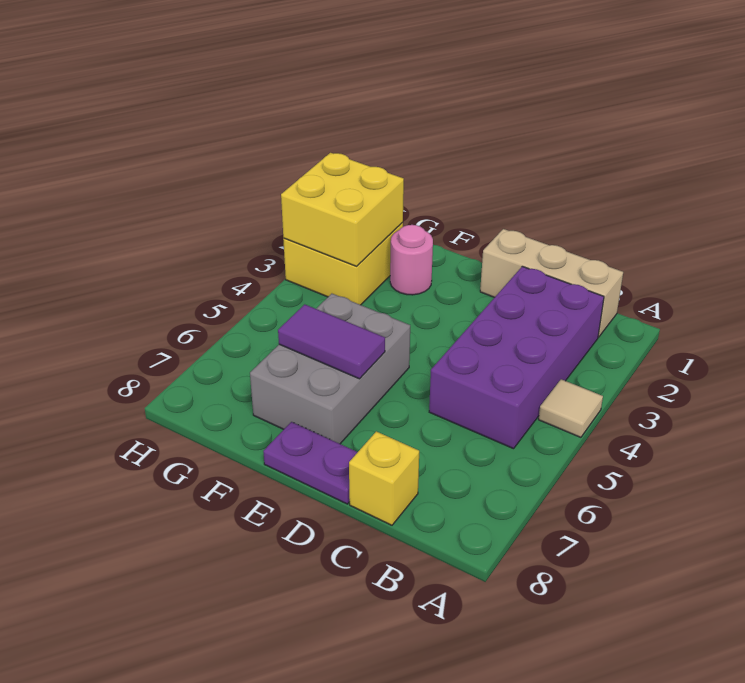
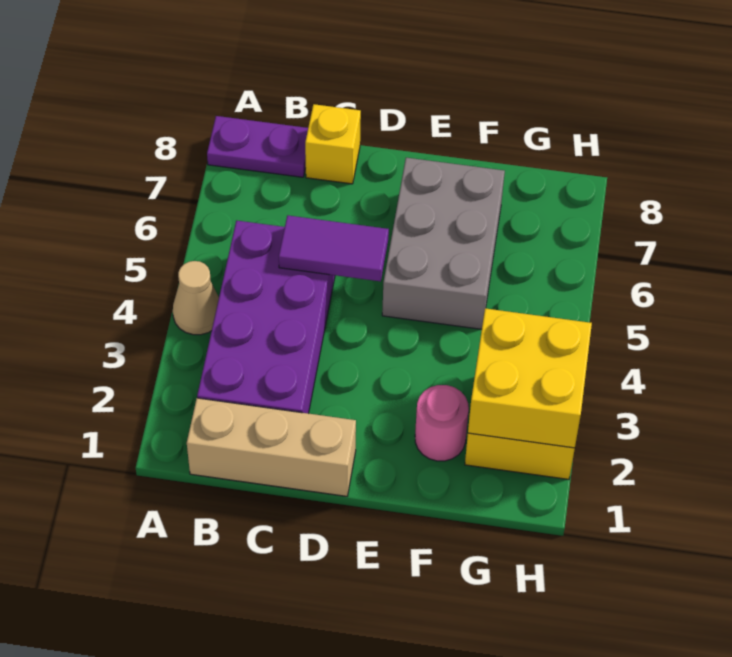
tan tile A4 level 1 -> tan cone A4 level 1
purple plate D8:E8 level 1 -> purple plate A8:B8 level 1
purple tile E6:F6 level 2 -> purple tile C5:D5 level 2

